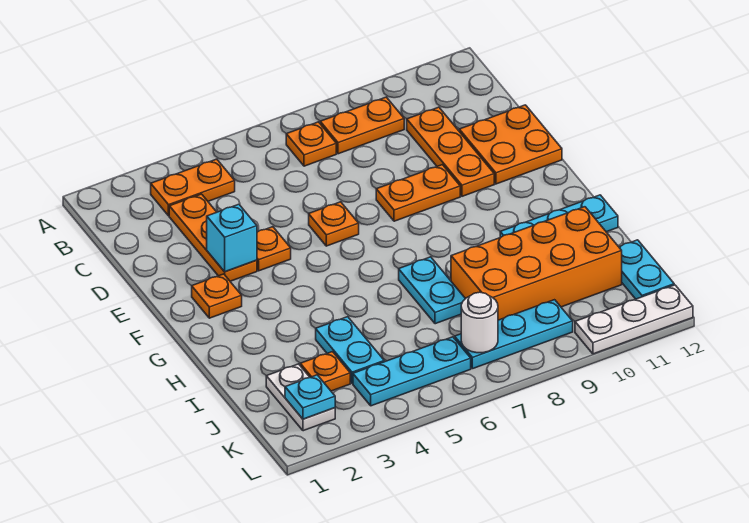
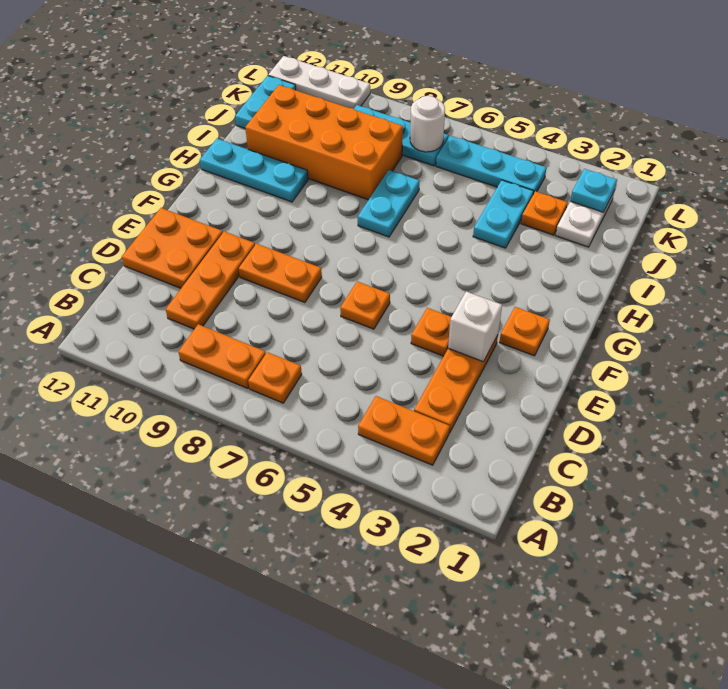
cyan brick E3 level 2 -> white brick E3 level 2

